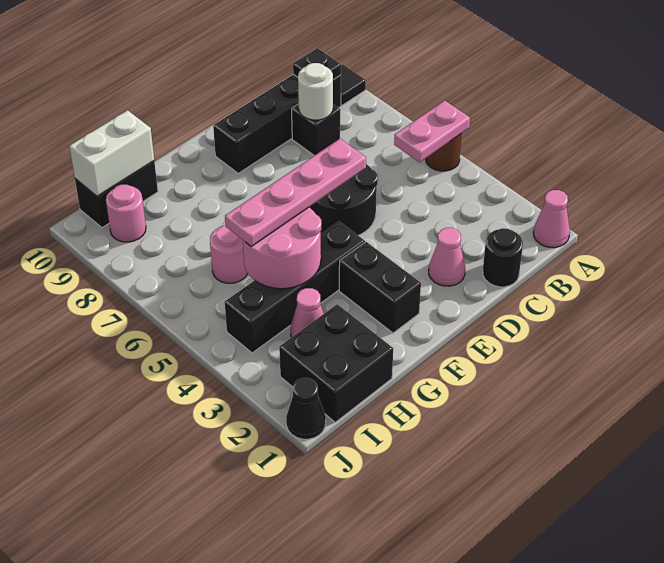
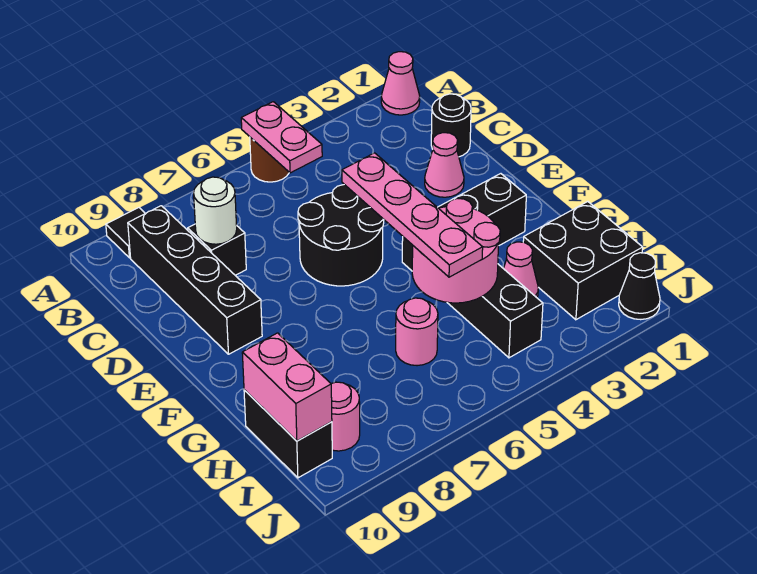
black plate B9 level 2 -> none
white brick H10:I10 level 2 -> pink brick H10:I10 level 2

